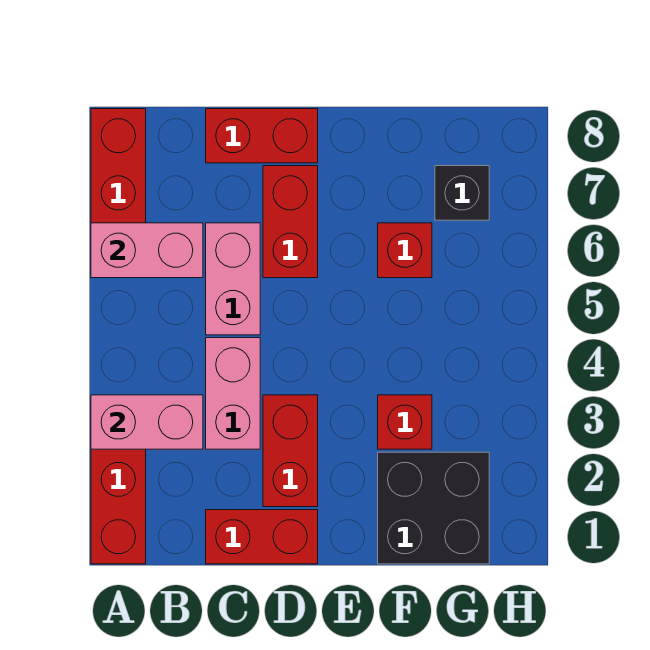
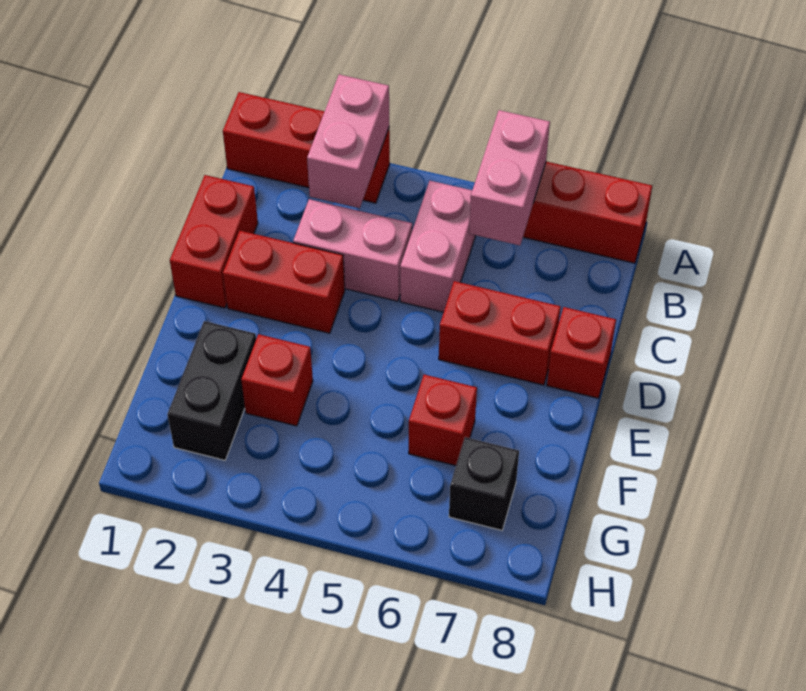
pink brick C5:C6 level 1 -> pink brick B5:C5 level 1
red brick C8:D8 level 1 -> red brick D8 level 1
black brick F1:G2 level 1 -> black brick F2:G2 level 1

